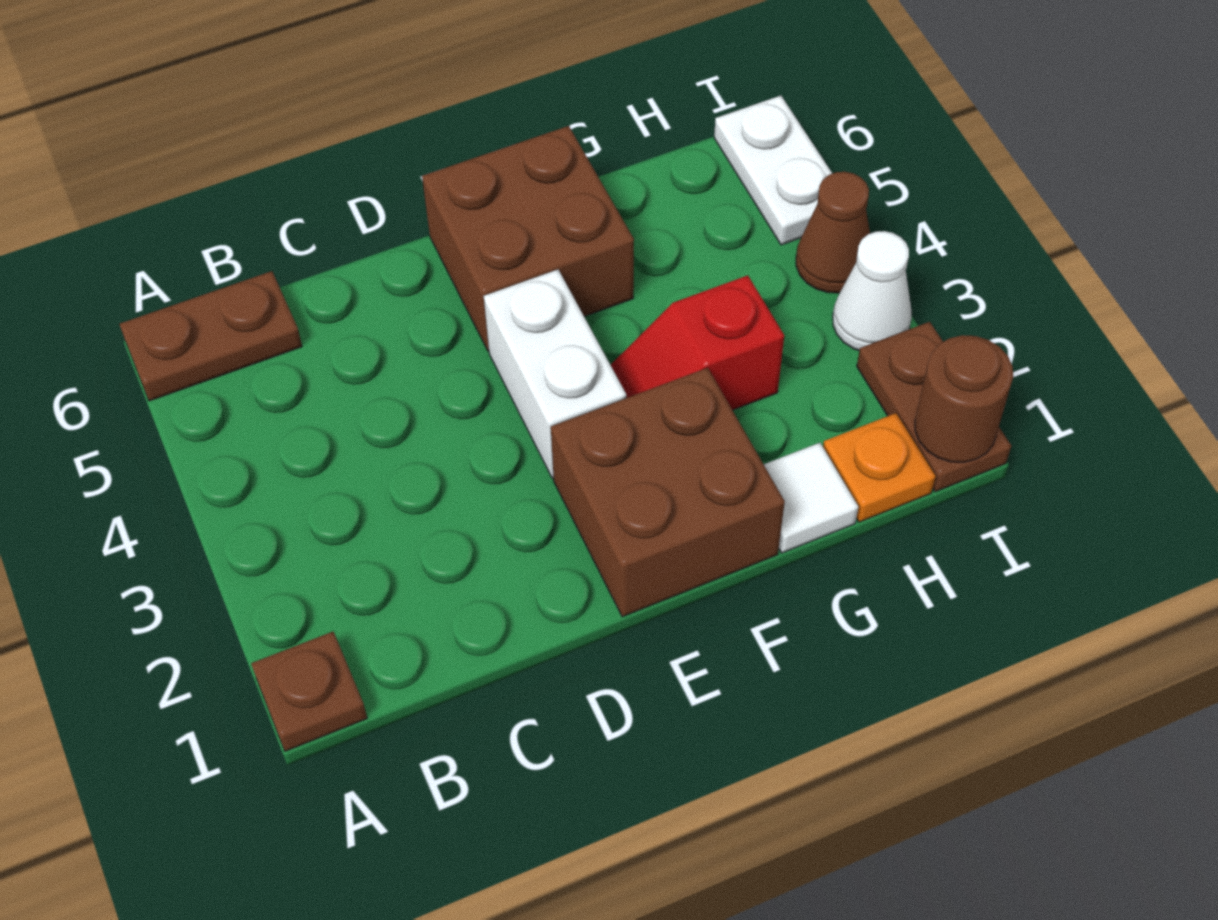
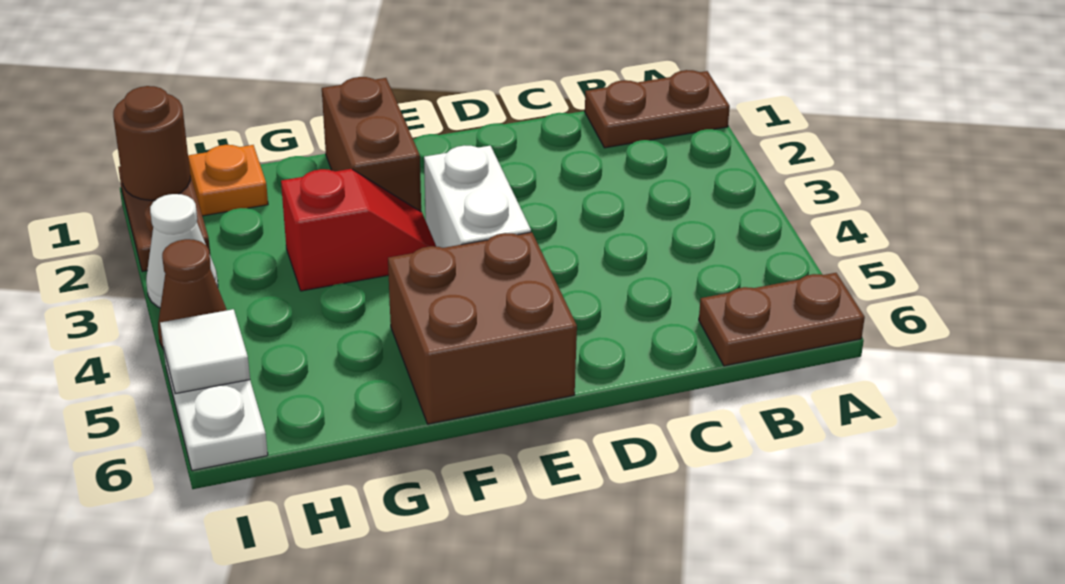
brown plate A1 level 1 -> brown plate A1:B1 level 1
brown brick E1:F2 level 1 -> brown brick F1:F2 level 1
white tile G1 level 1 -> white tile I5 level 2

